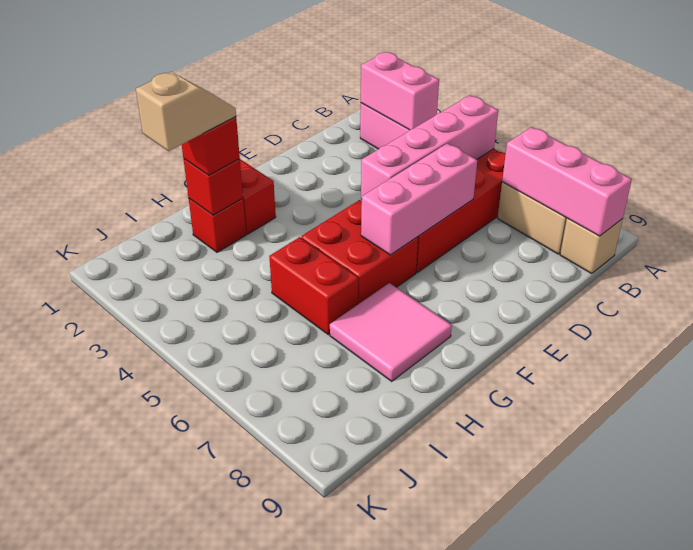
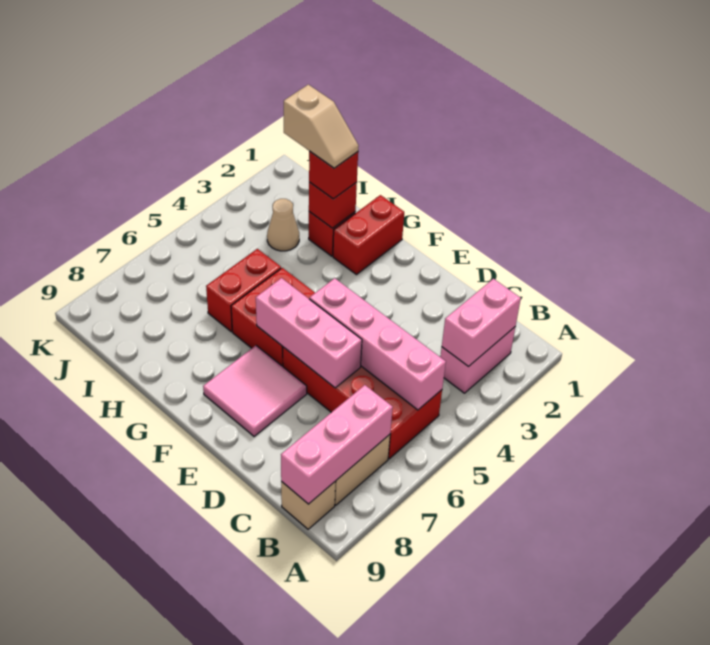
pink tile G7:H8 level 1 -> pink tile E7:F8 level 1
none -> tan cone I3 level 1

